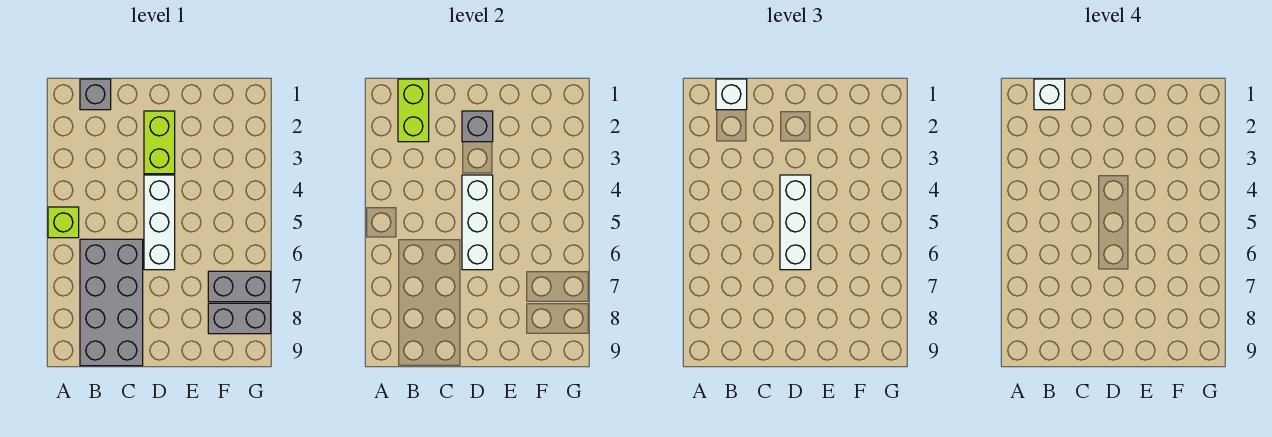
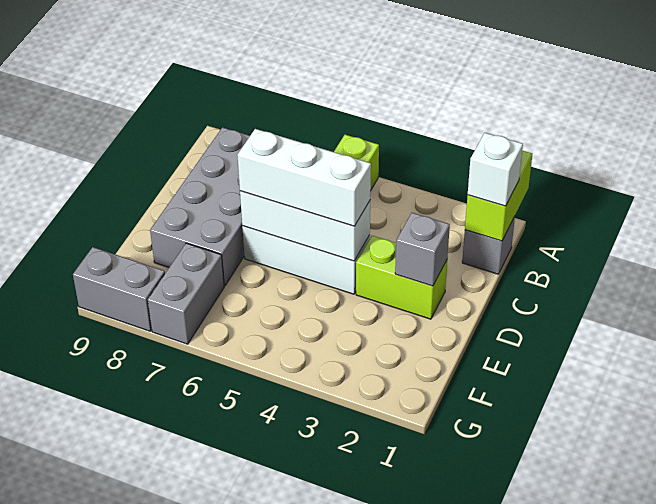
lime brick B1:B2 level 2 -> lime brick A1:B1 level 2
white brick B1 level 4 -> none
grey brick B6:C9 level 1 -> grey brick B7:E8 level 1
grey brick F8:G8 level 1 -> grey brick G8:G9 level 1

